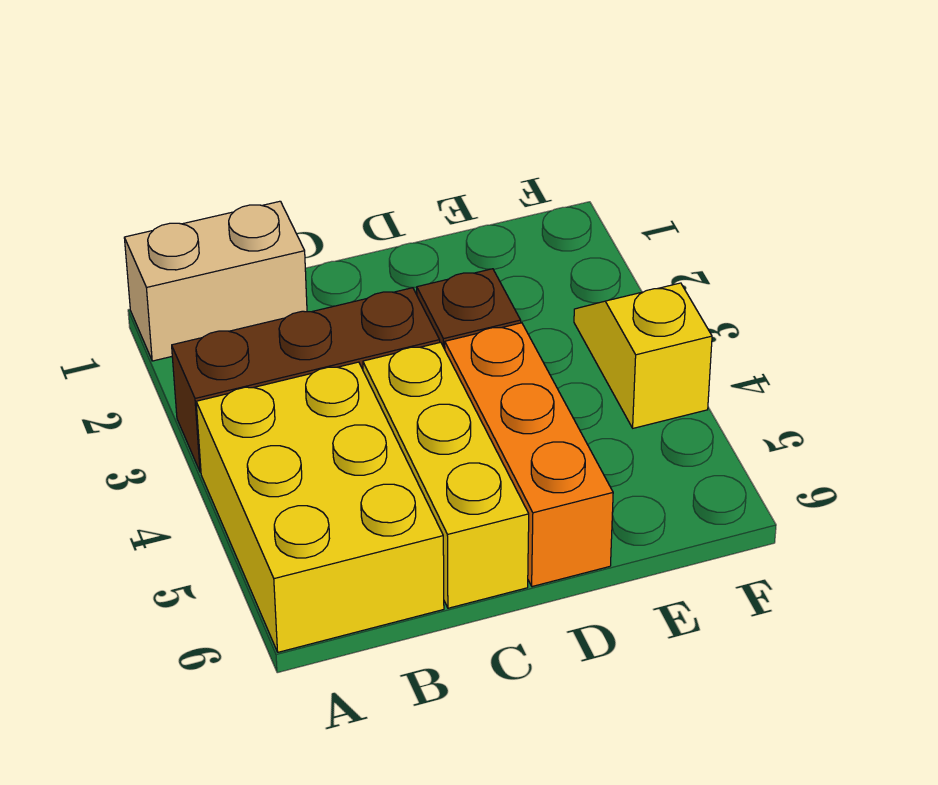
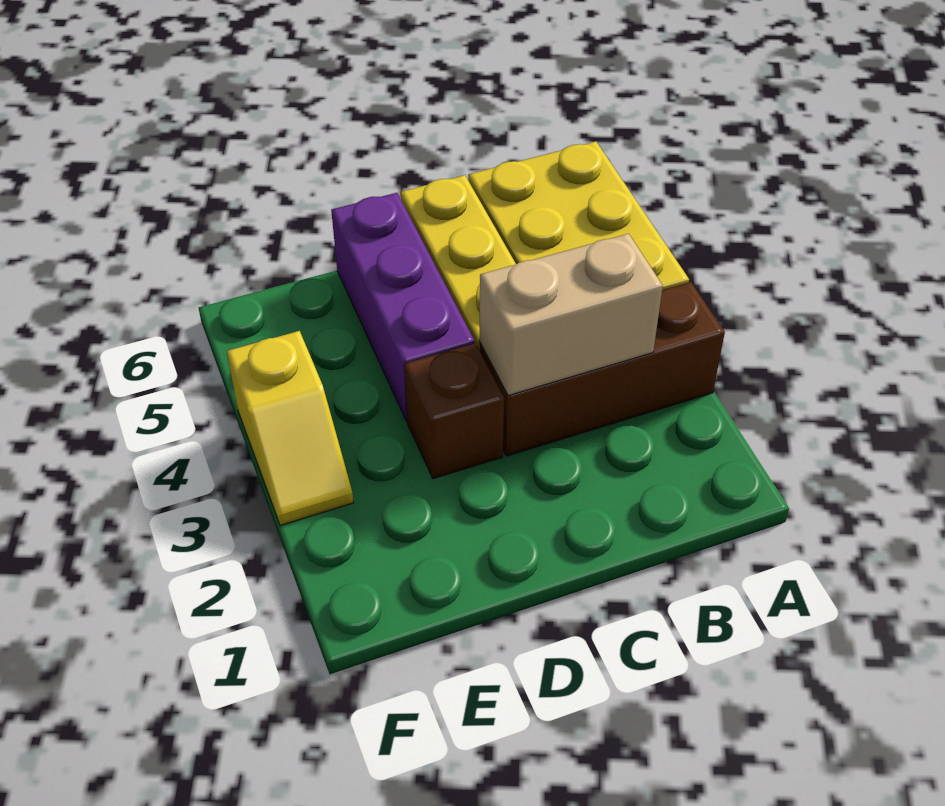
tan brick A1:B1 level 1 -> tan brick B3:C3 level 2
orange brick D4:D6 level 1 -> purple brick D4:D6 level 1

